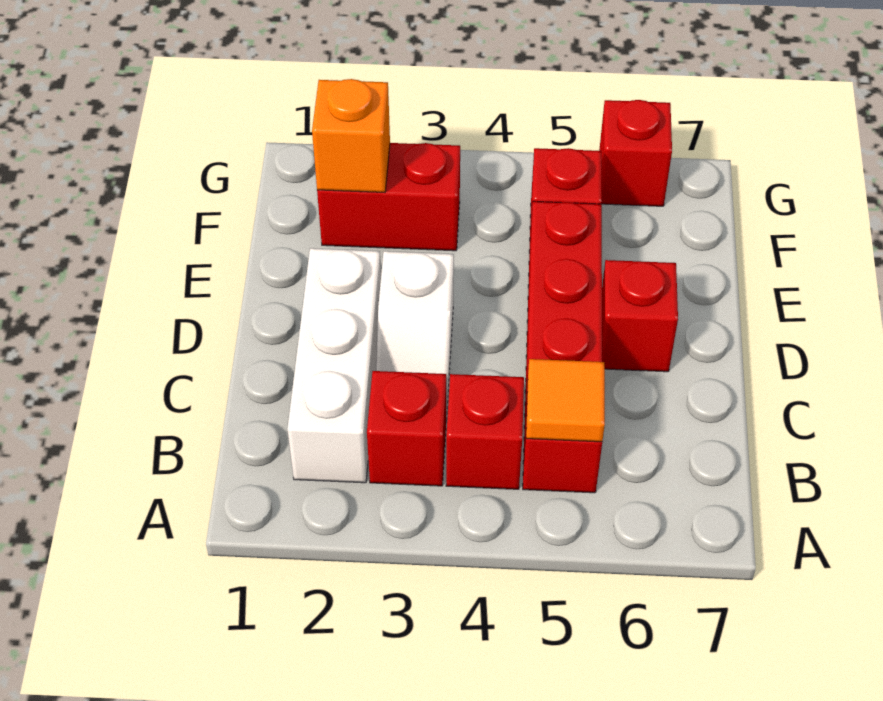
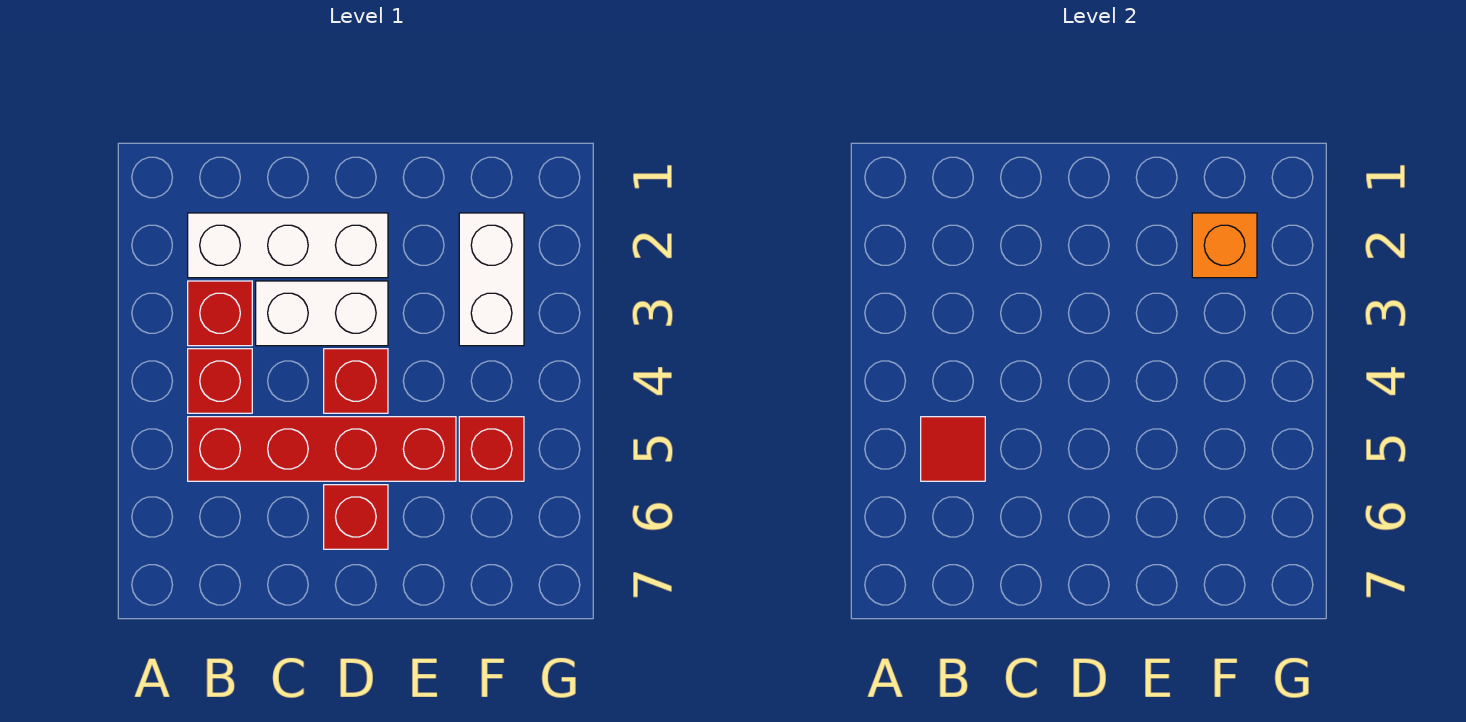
orange tile B5 level 2 -> red tile B5 level 2
white slope C3:D3 level 1 top D -> white brick C3:D3 level 1
red brick F2:F3 level 1 -> white brick F2:F3 level 1
red brick G6 level 1 -> red brick D4 level 1

